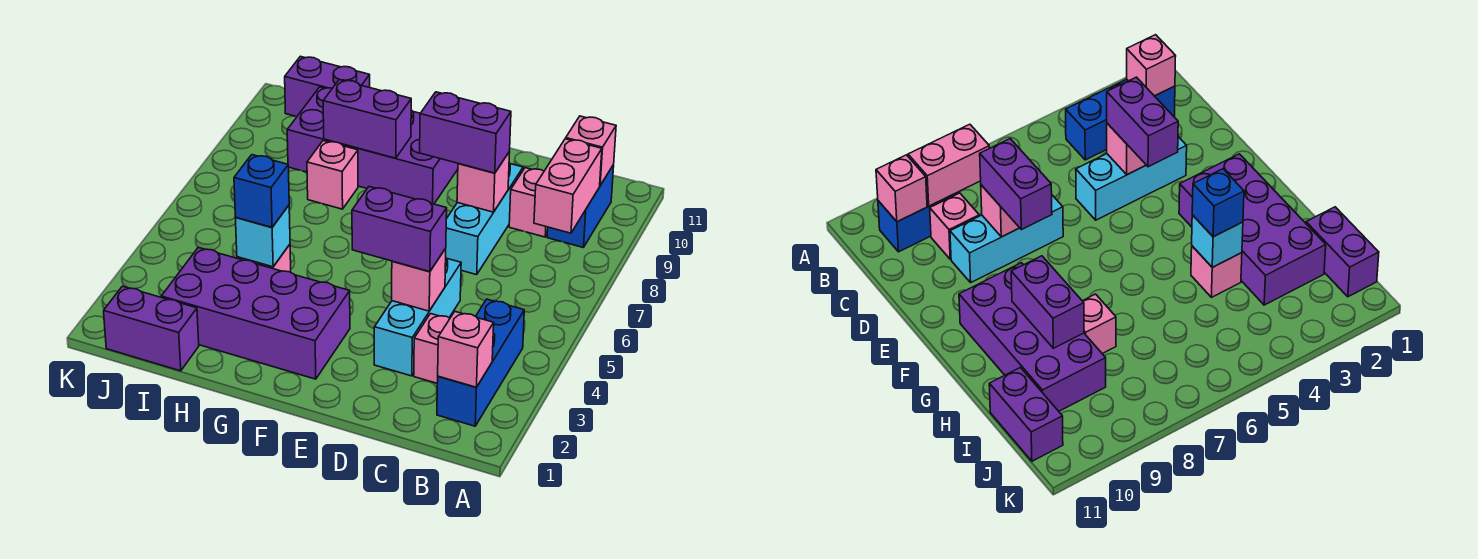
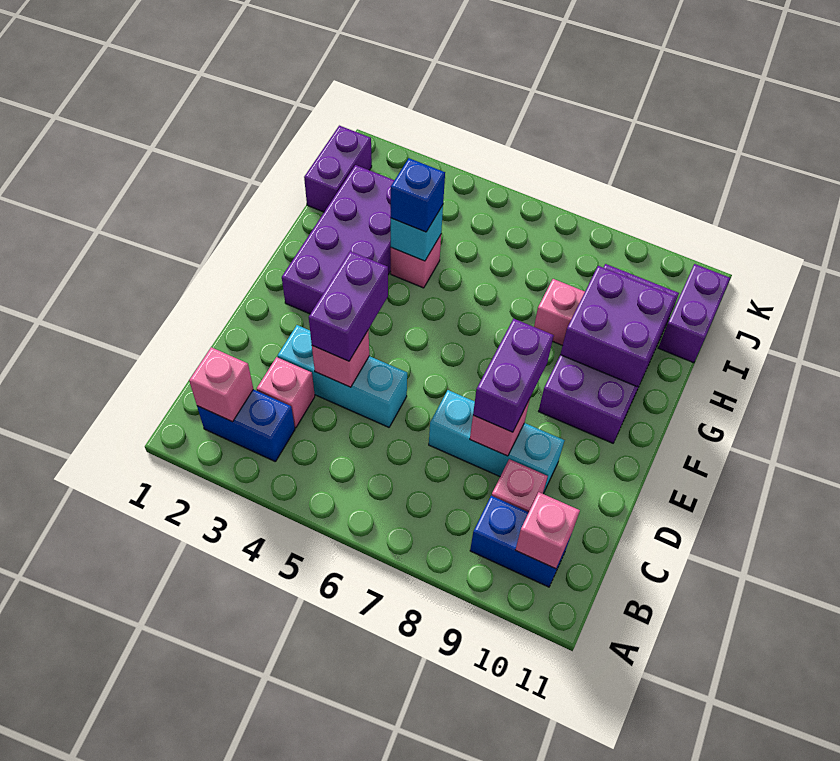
blue brick B2:B4 level 1 -> blue brick B2:B3 level 1
pink brick B8:B9 level 2 -> none
purple brick G9:H9 level 2 -> purple brick G9:H10 level 2

